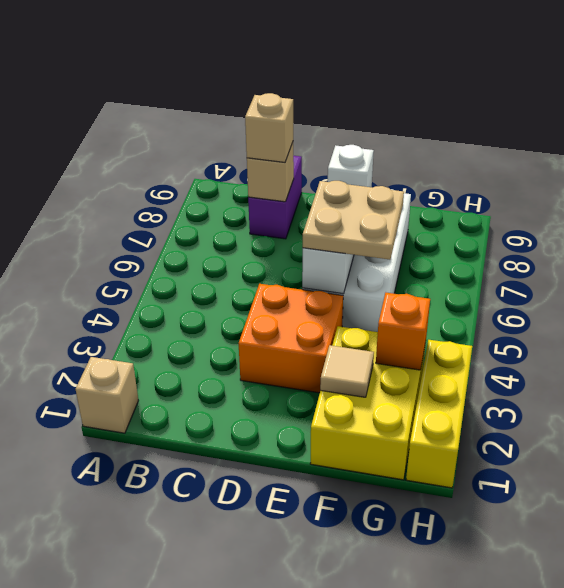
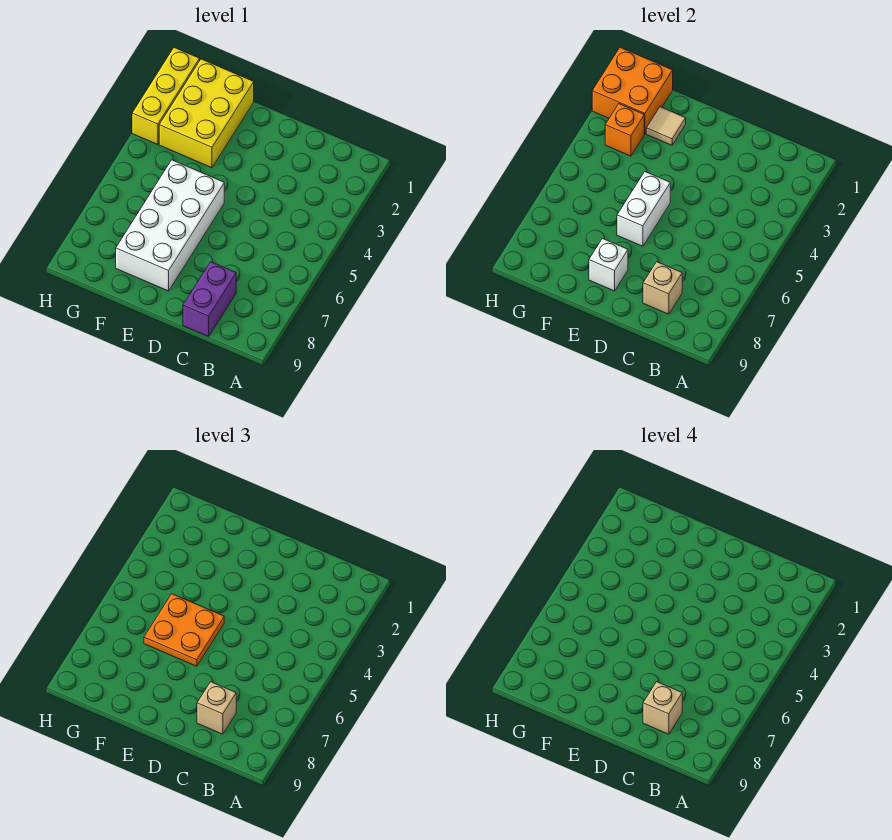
tan brick A1 level 1 -> tan brick C8 level 4
orange brick D3:E4 level 1 -> orange brick G1:H2 level 2
tan plate E5:F6 level 3 -> orange plate E5:F6 level 3

